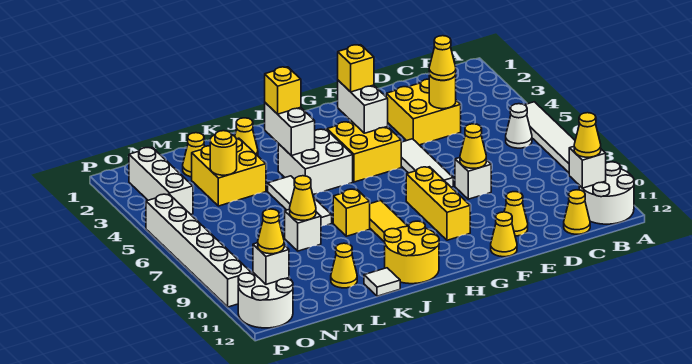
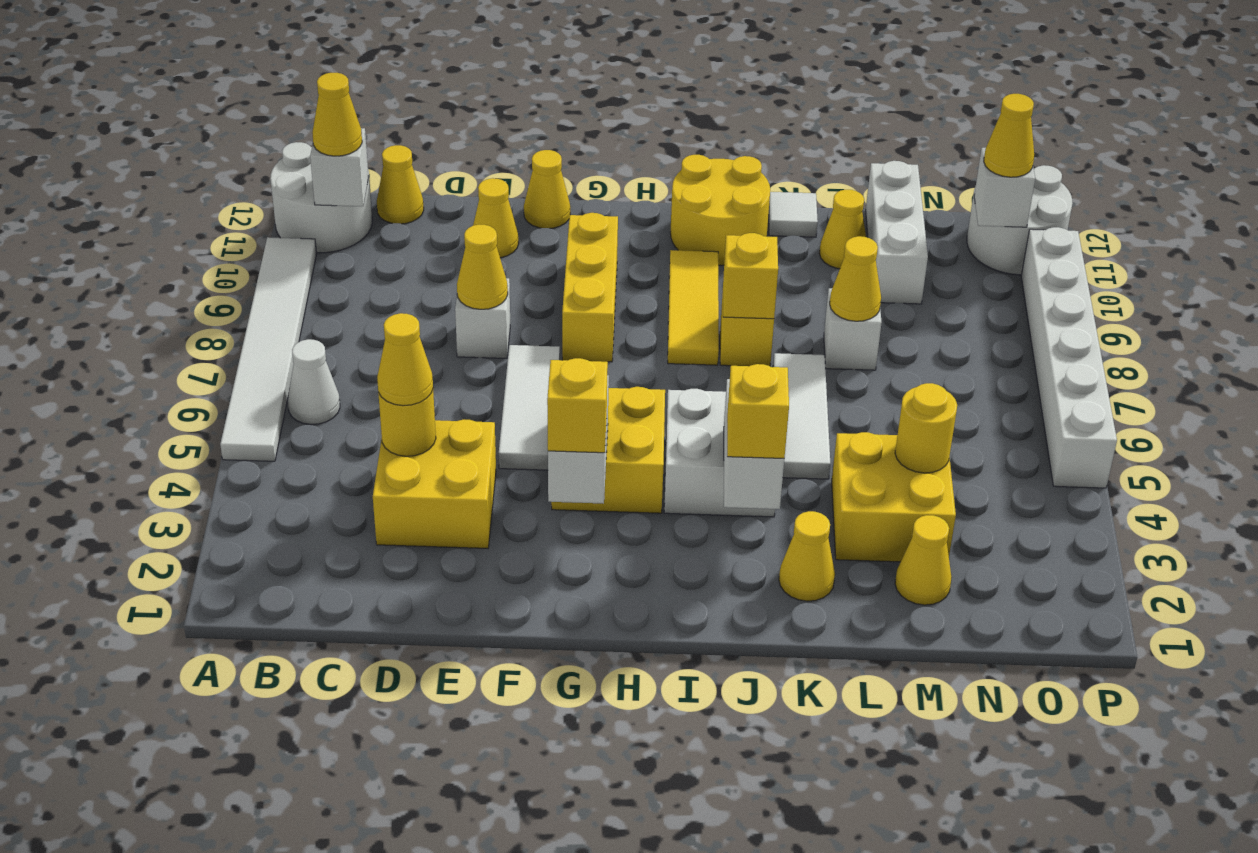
none -> yellow brick J8 level 2
white brick O2:O4 level 1 -> white brick M10:M12 level 1

